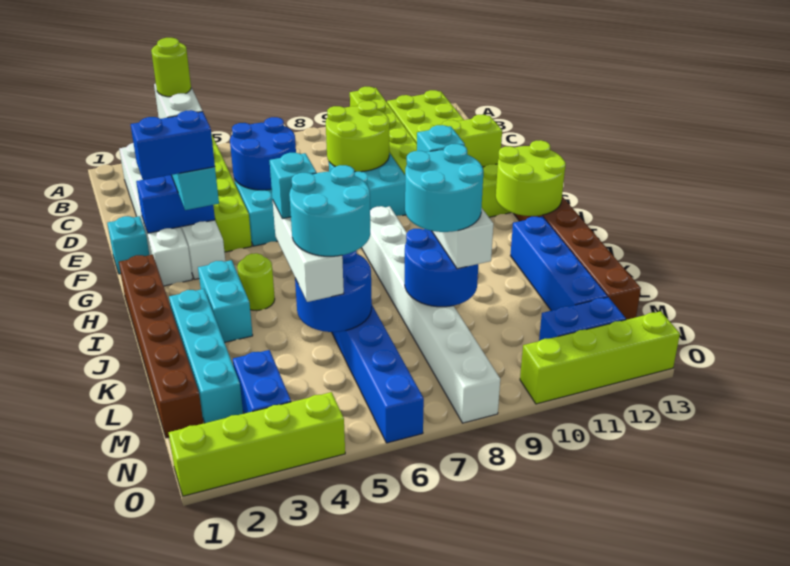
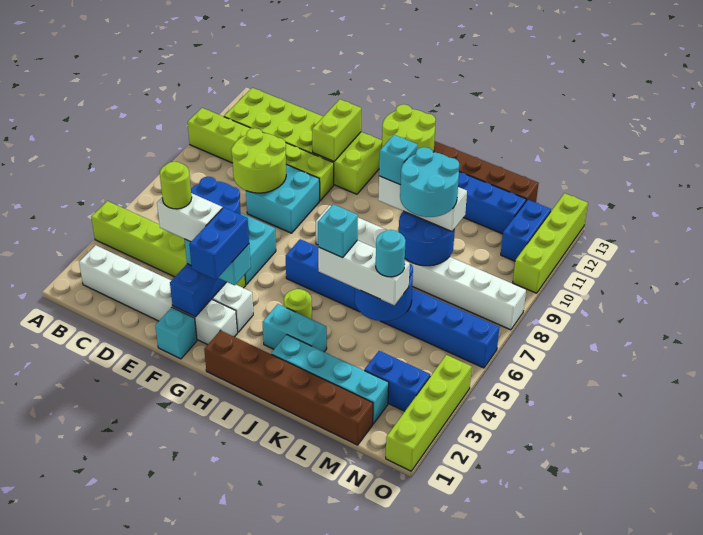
cyan round brick K5:L6 level 4 -> cyan round brick L5 level 4

